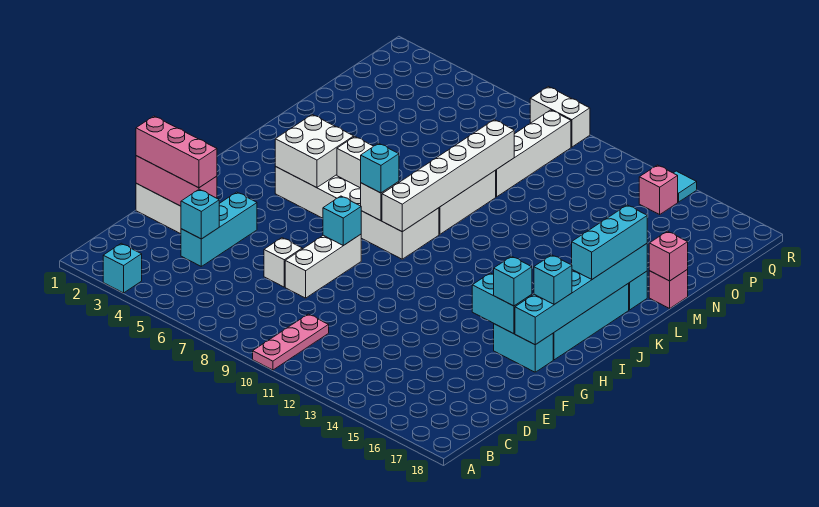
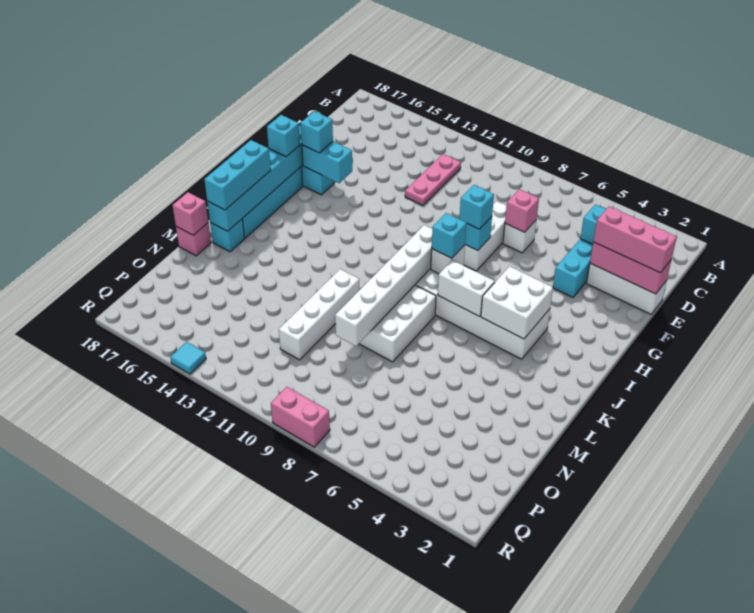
cyan brick A3 level 1 -> cyan brick G8 level 3
pink plate A10:C10 level 1 -> pink plate C12:E12 level 1
white brick N9:Q9 level 1 -> white brick L11:O11 level 1
pink brick Q14 level 1 -> pink brick E7 level 2
white brick R8:R9 level 1 -> pink brick R8:R9 level 1

